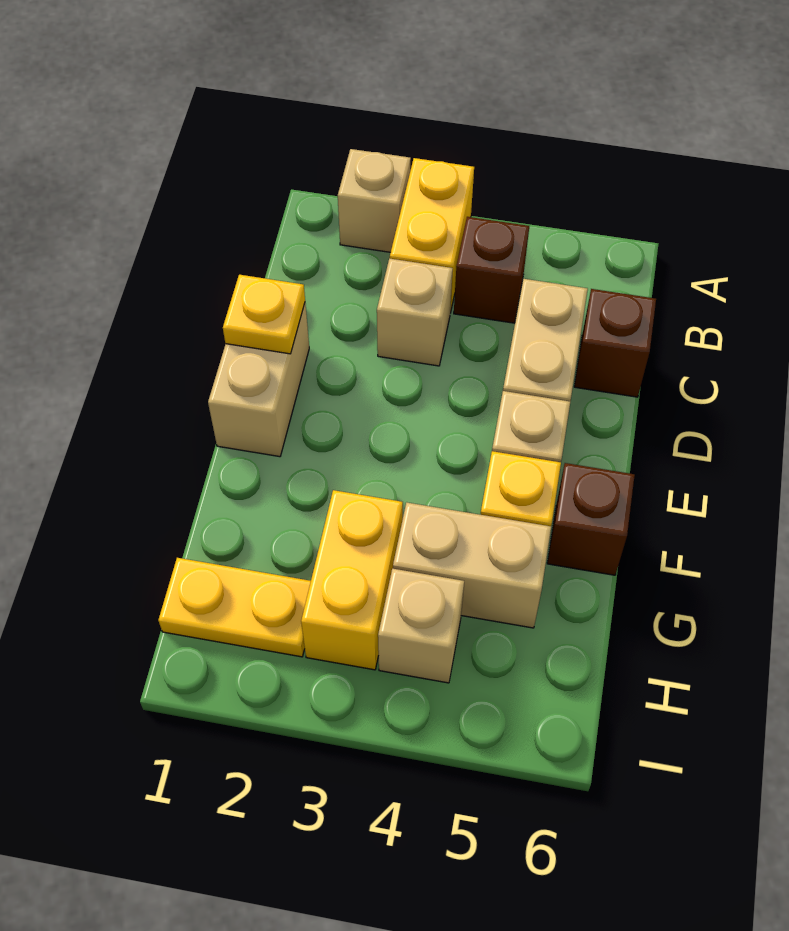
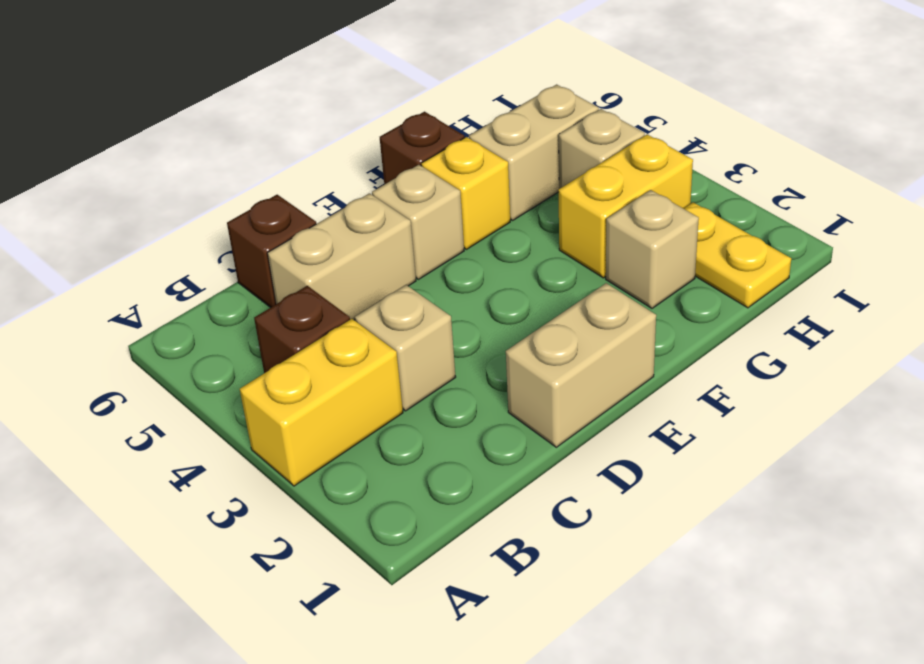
tan brick A2 level 1 -> tan brick G2 level 1
yellow plate D1 level 2 -> none
tan brick G4:G5 level 1 -> tan brick G5:H5 level 1

